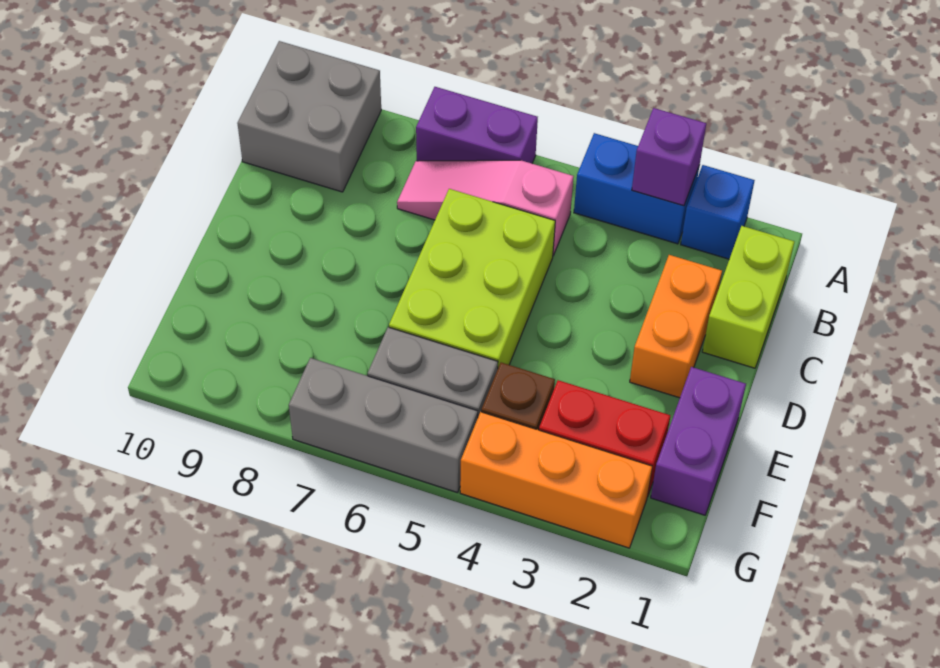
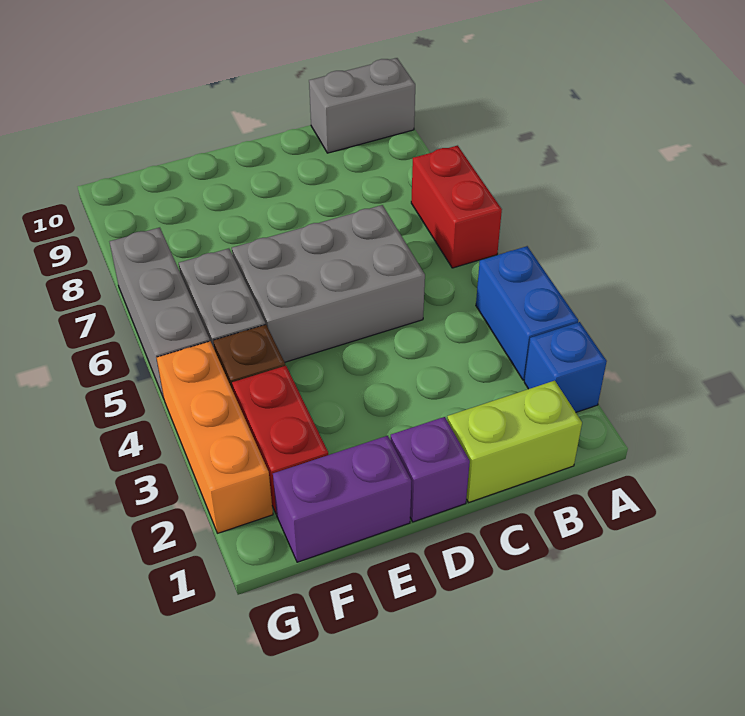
purple brick A3 level 2 -> purple brick D1 level 1
purple brick A6:A7 level 1 -> red brick A6:A7 level 1
grey brick A9:B10 level 1 -> grey brick A10:B10 level 1
pink slope B5:B7 level 1 top 5 -> none
orange brick C2:D2 level 1 -> none
lime brick C5:E6 level 1 -> grey brick C5:E6 level 1

